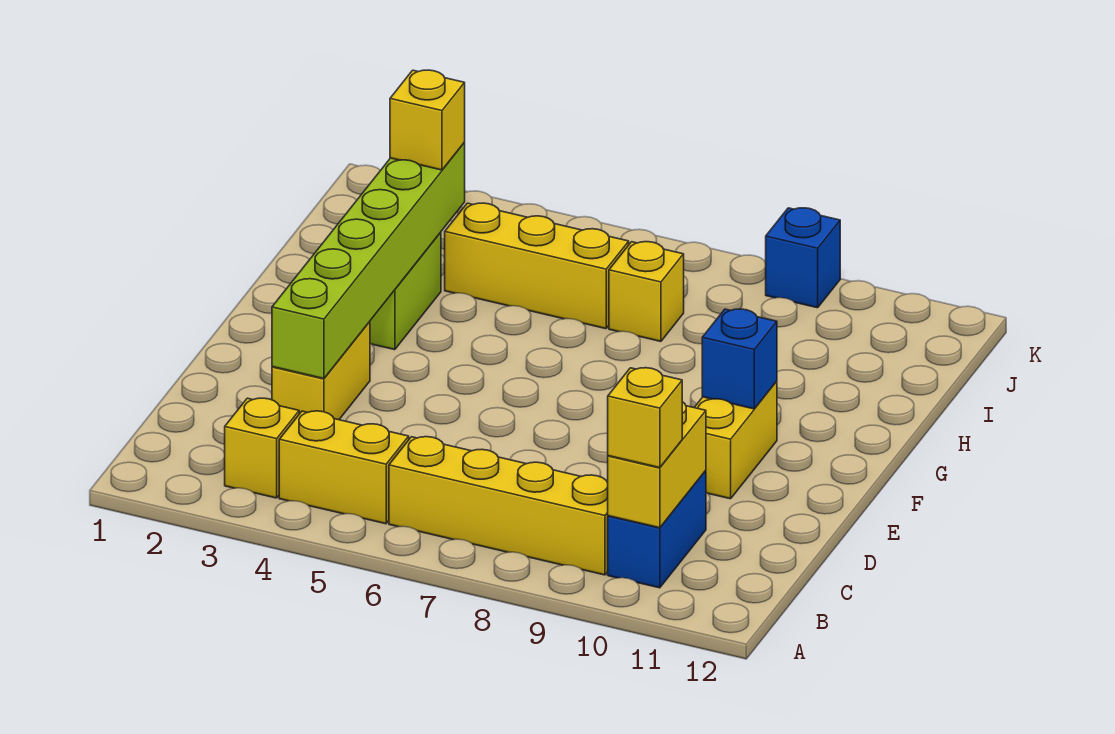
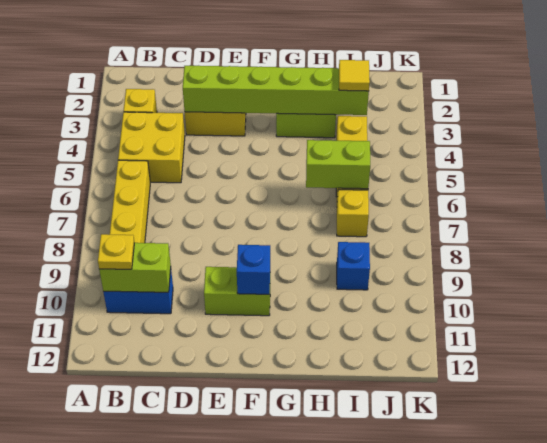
yellow brick B4:B5 level 1 -> yellow brick B4:C5 level 1
yellow brick B10:C10 level 2 -> lime brick B10:C10 level 2
yellow brick B10 level 3 -> yellow plate B10 level 3
yellow brick E10:F10 level 1 -> lime brick E10:F10 level 1
none -> lime brick H6:I6 level 2
yellow brick I3 level 3 -> yellow tile I3 level 3
blue brick K9 level 1 -> blue brick I9 level 1

